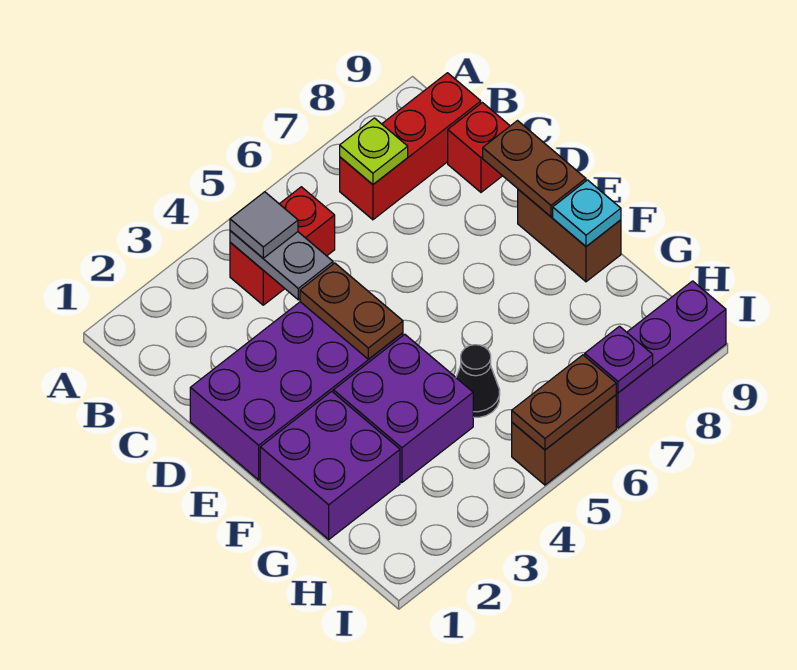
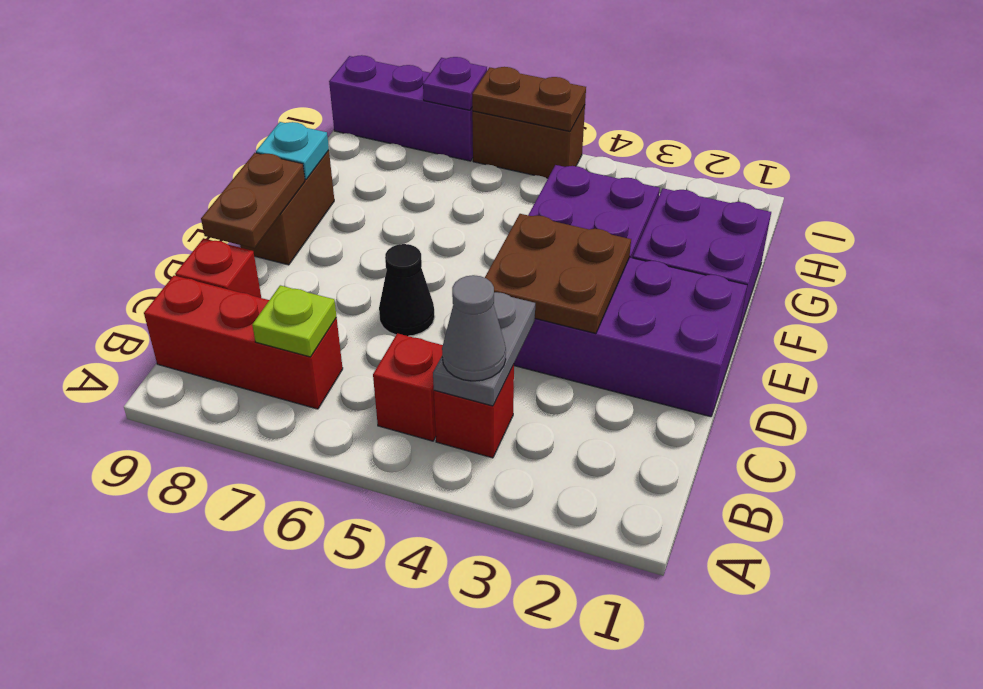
grey tile B4 level 3 -> grey cone B4 level 3
brown plate D4:E4 level 2 -> brown plate D3:E4 level 2
black cone G5 level 1 -> black cone D6 level 1

